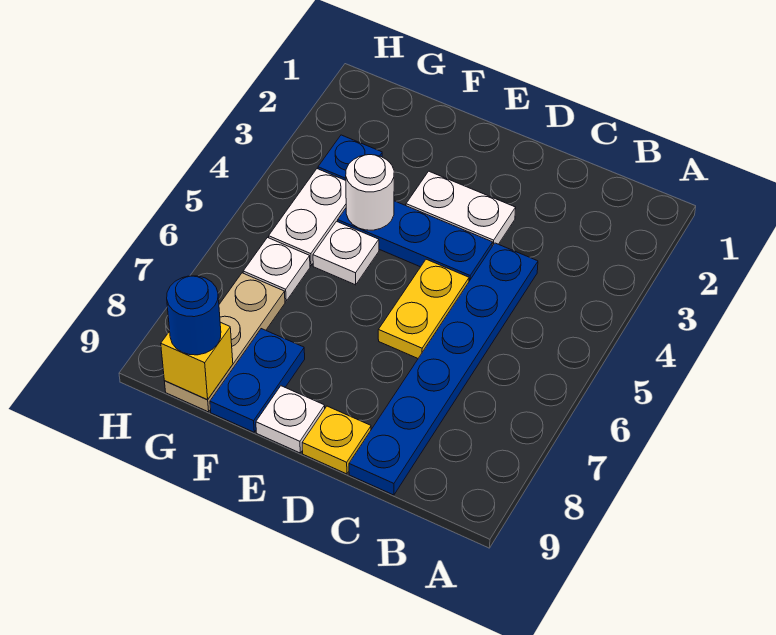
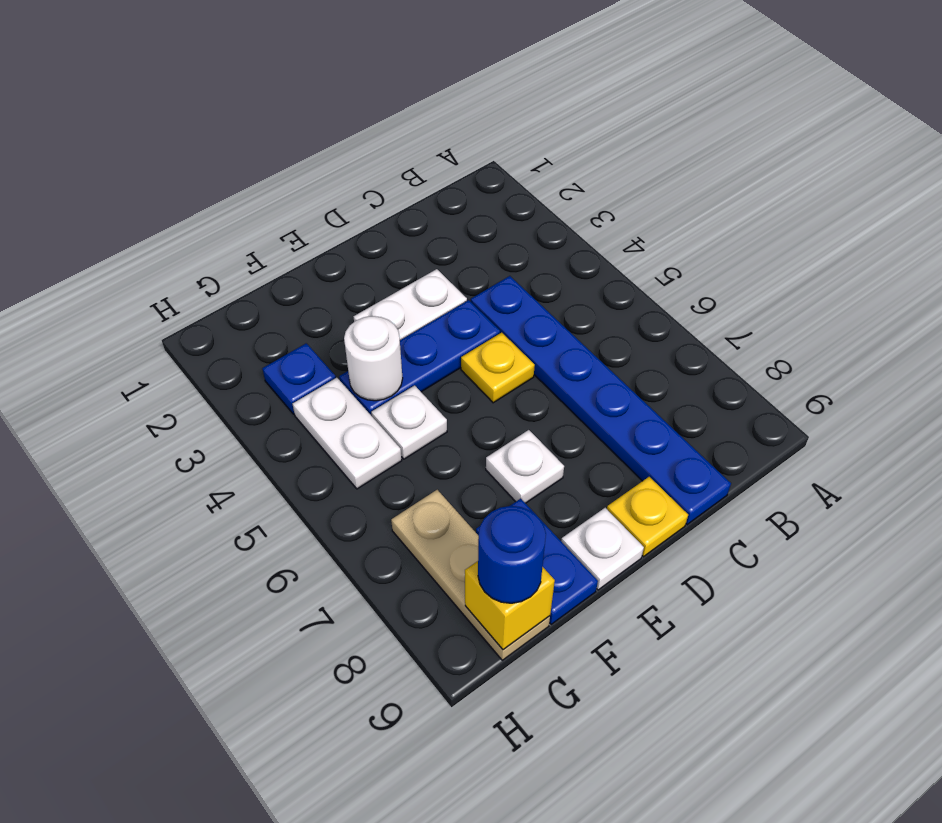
yellow plate D5:D6 level 1 -> yellow plate D5 level 1
white plate G6 level 1 -> white plate E7 level 1

